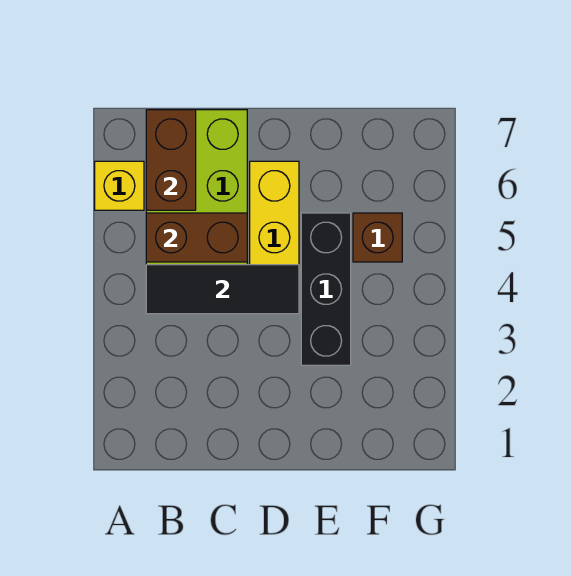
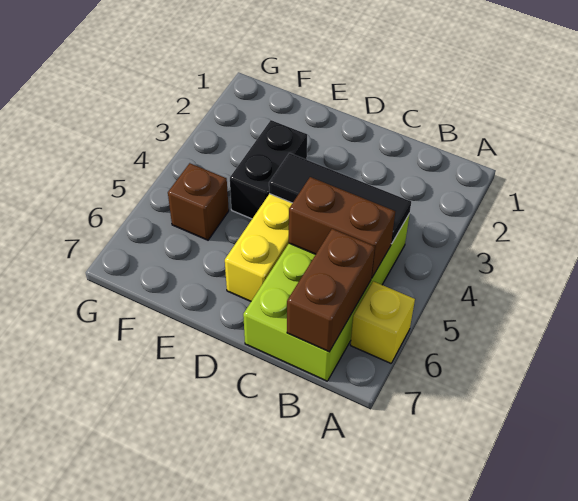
black brick E3:E5 level 1 -> black brick E3:E4 level 1

